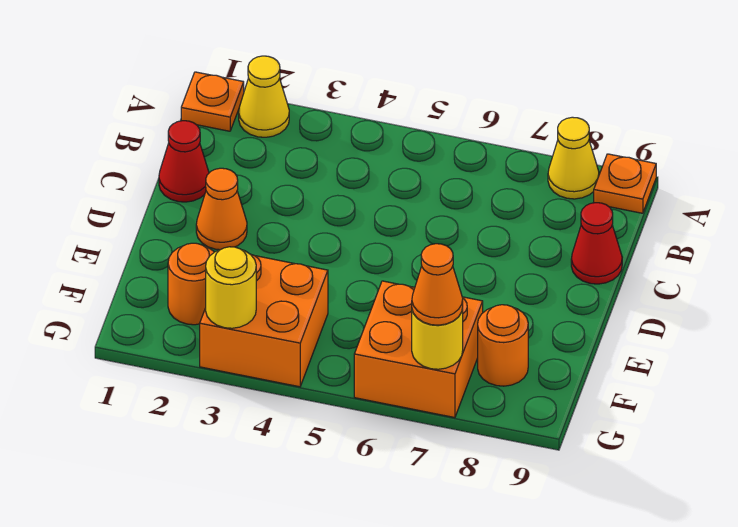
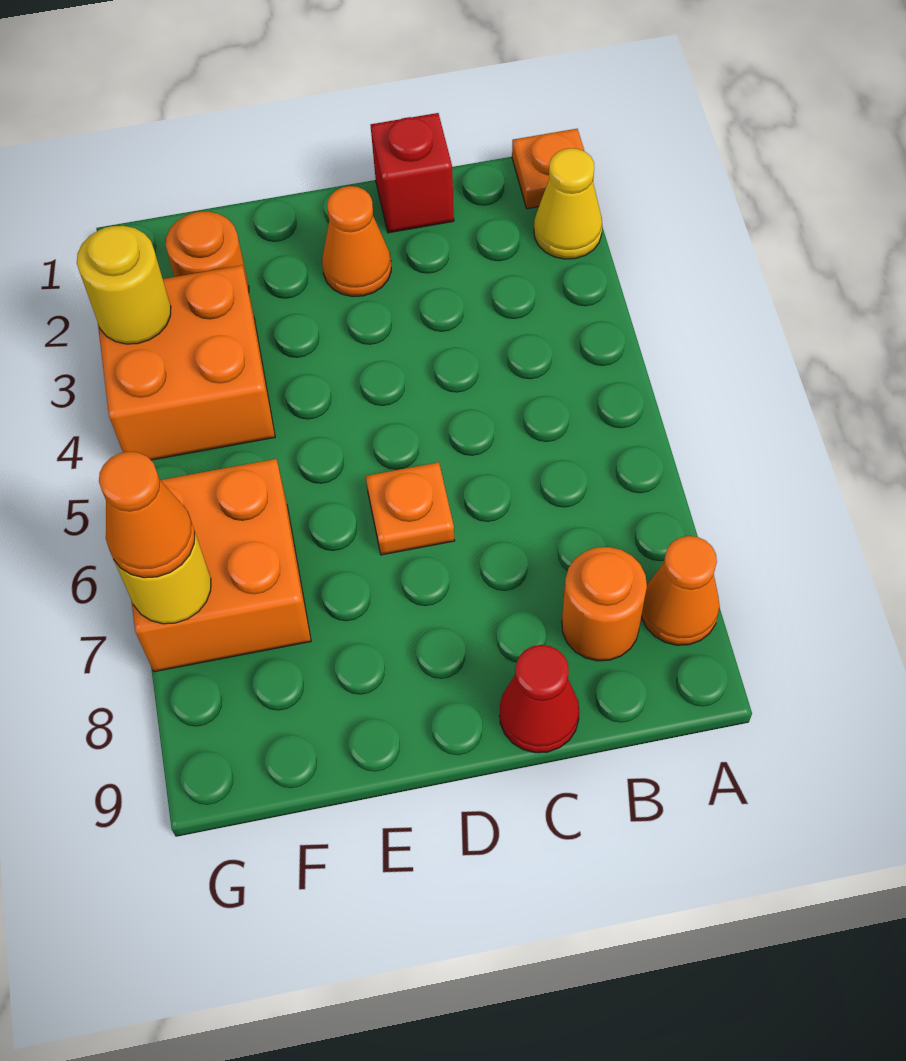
yellow cone A8 level 1 -> orange cone A8 level 1
orange plate A9 level 1 -> orange plate D6 level 1
red cone C1 level 1 -> red brick C1 level 1
orange round brick F8 level 1 -> orange round brick B8 level 1

